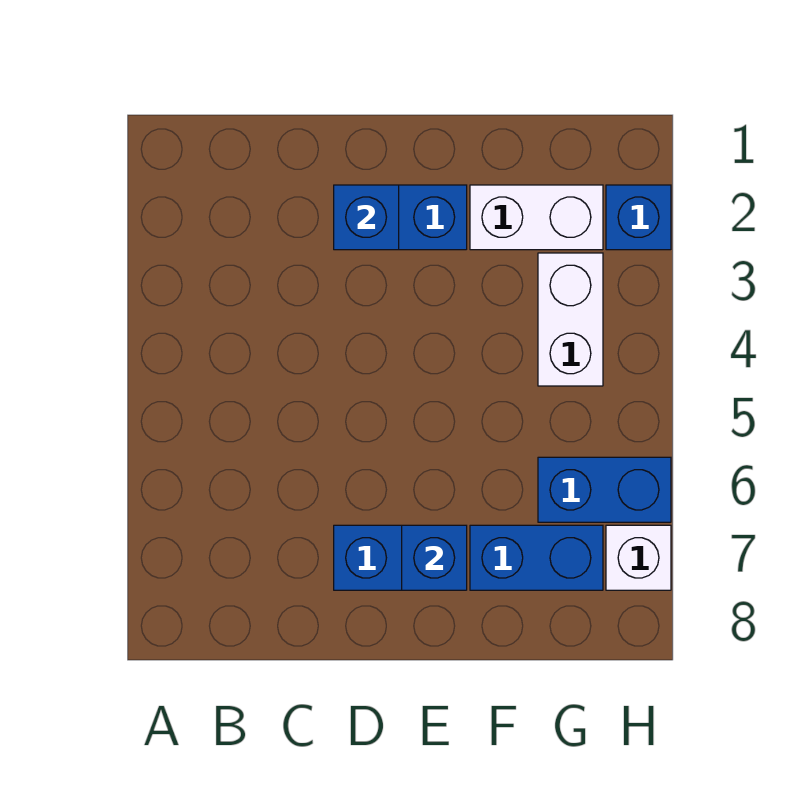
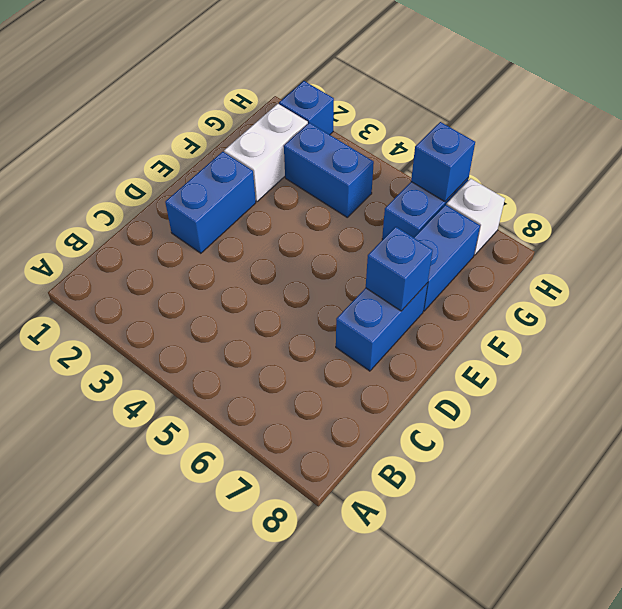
blue brick D2 level 2 -> blue brick H6 level 2
white brick G3:G4 level 1 -> blue brick G3:G4 level 1

